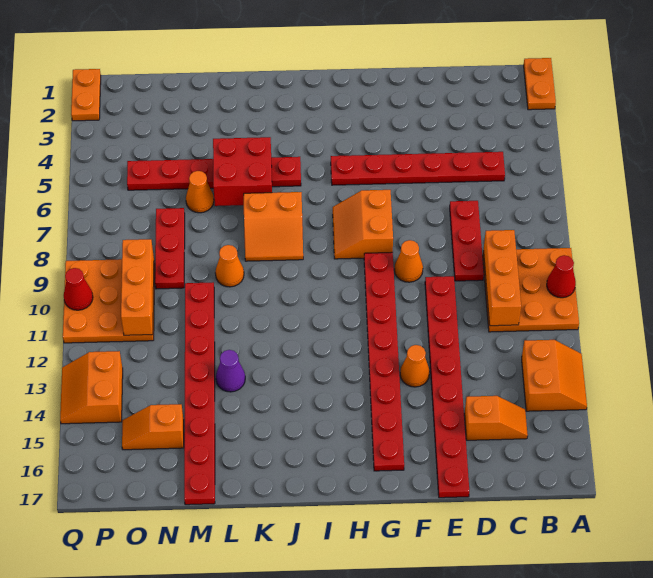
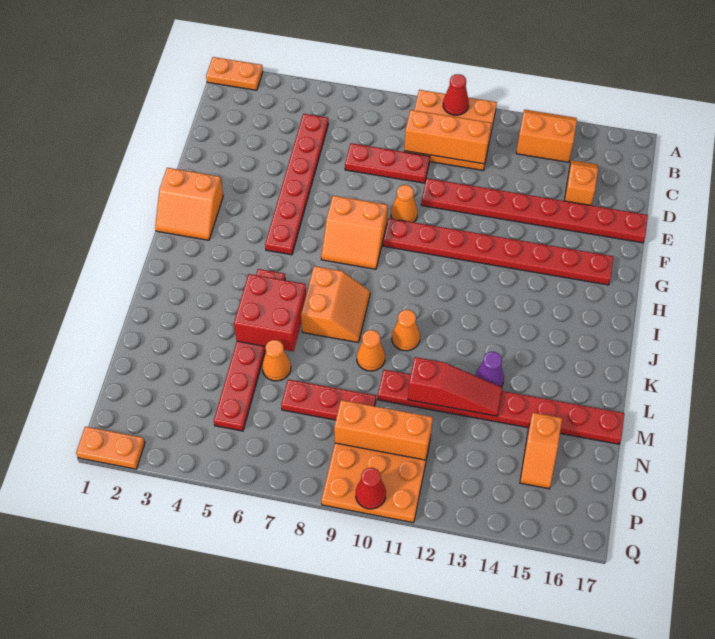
orange cone F13 level 1 -> orange cone K10 level 1
none -> red slope M11:M13 level 2 top 11
orange slope P13:Q14 level 1 top P -> orange slope G1:H2 level 1 top G

